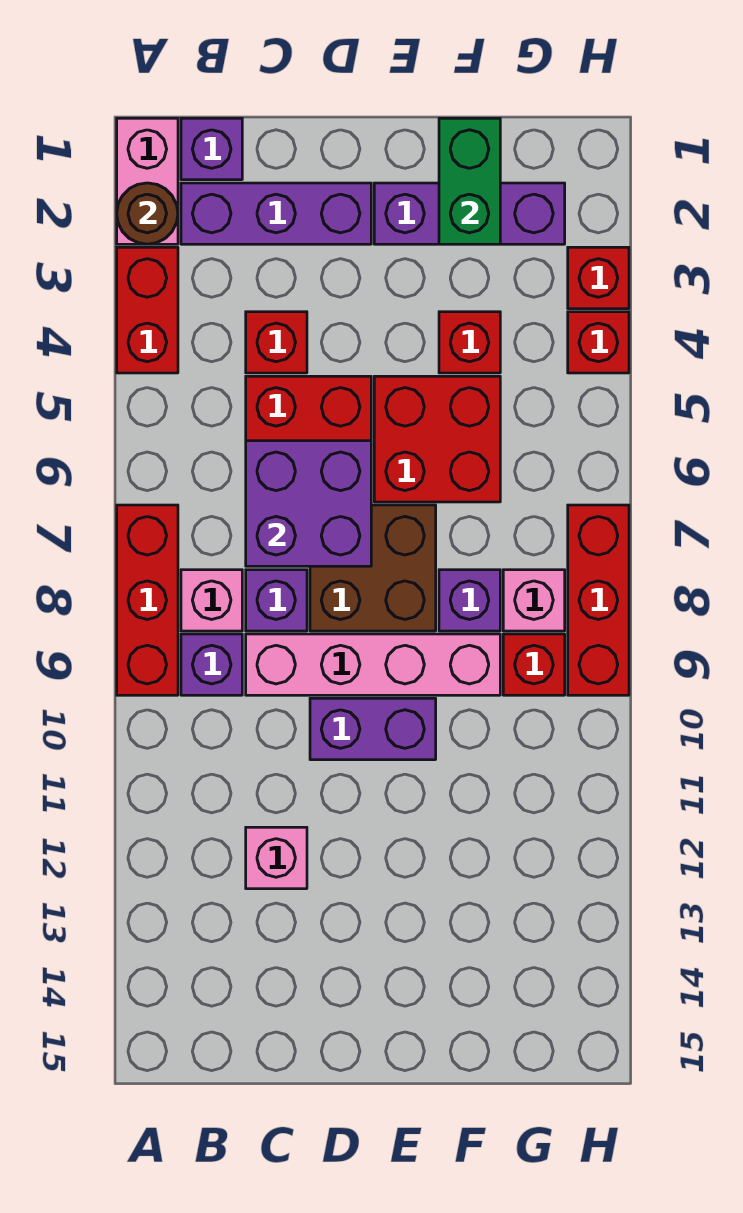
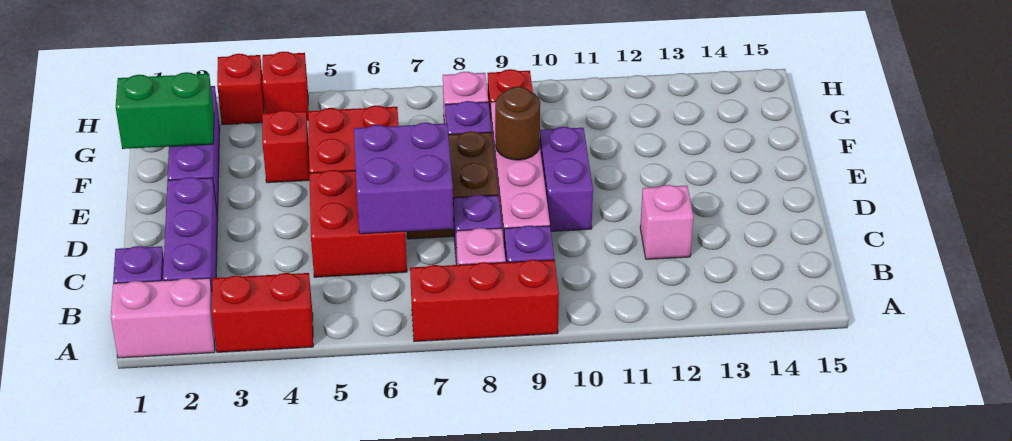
brown round brick A2 level 2 -> brown round brick E9 level 2
red brick C4 level 1 -> none
red brick H7:H9 level 1 -> none

